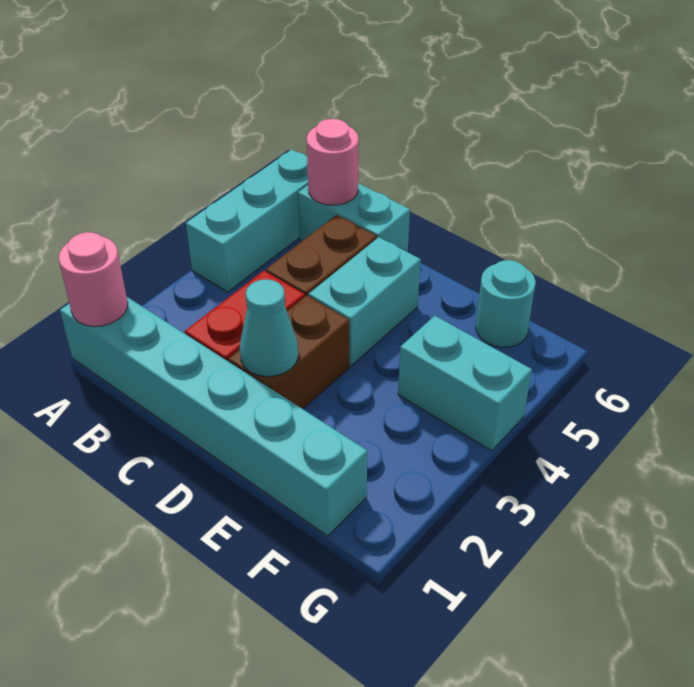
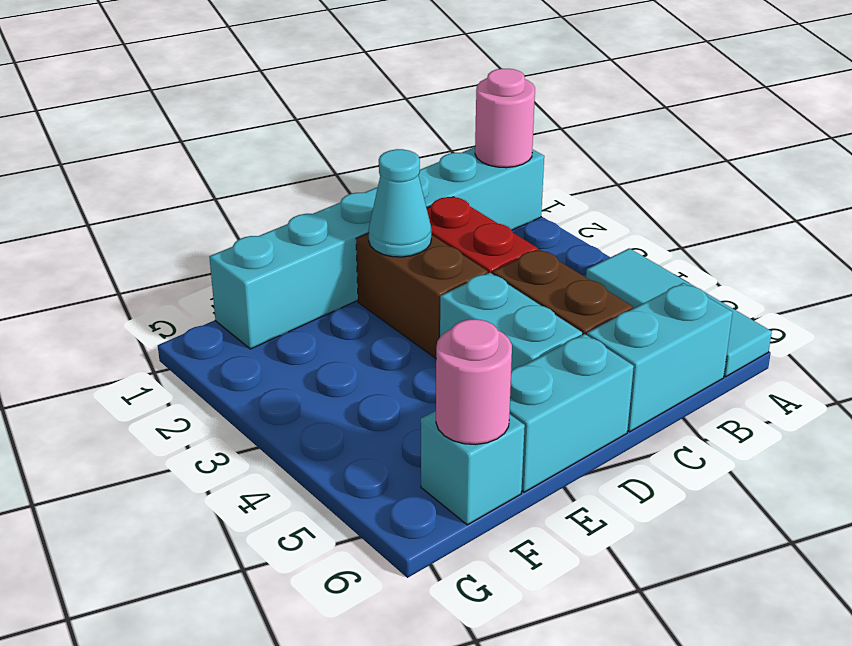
cyan brick A4:A6 level 1 -> cyan tile A4:A6 level 1
pink round brick B6 level 2 -> pink round brick F6 level 2
cyan brick F4:G4 level 1 -> cyan brick D6:E6 level 1
cyan round brick F6 level 1 -> cyan brick F6 level 1

